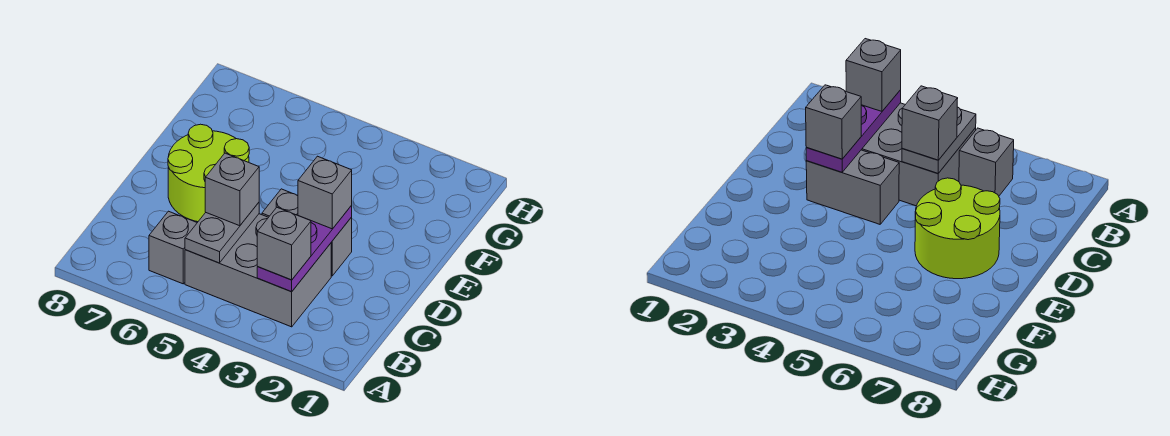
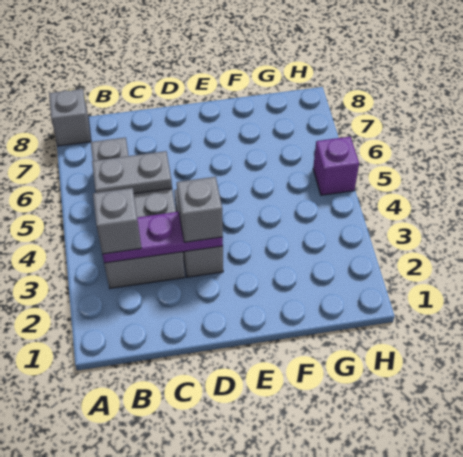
grey brick C5 level 3 -> grey brick A8 level 1
lime round brick D6:E7 level 1 -> none
none -> purple brick H5 level 1

